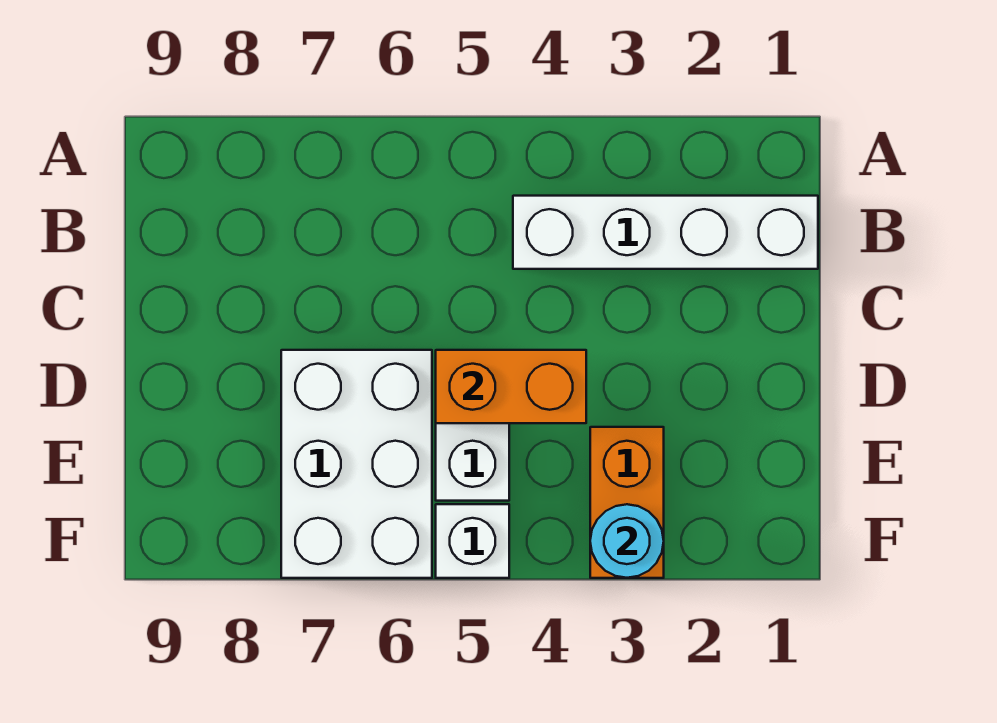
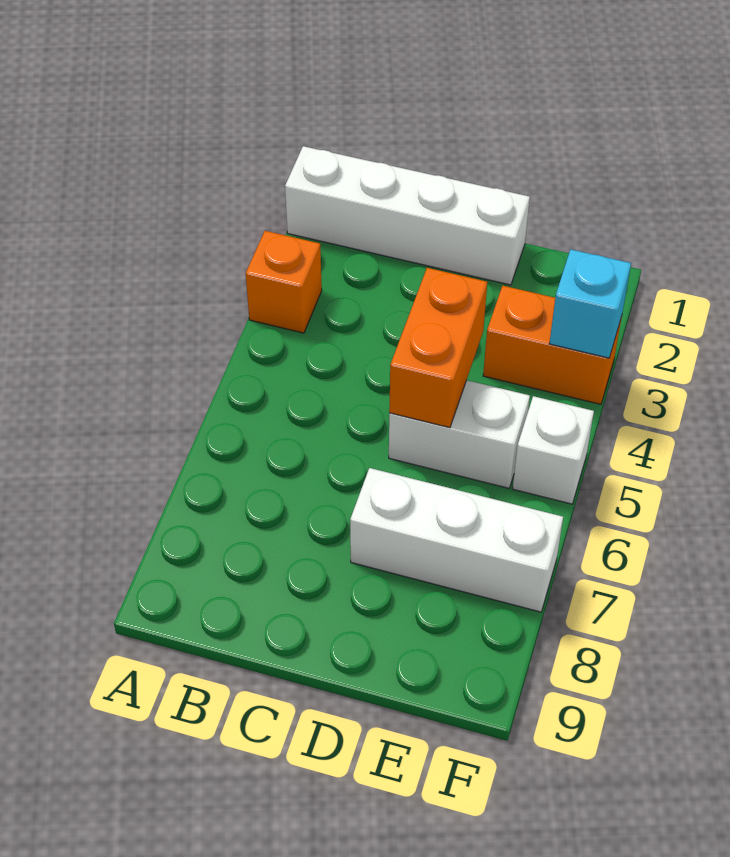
none -> orange brick A3 level 1
white brick B1:B4 level 1 -> white brick A1:D1 level 1
white brick D6:F7 level 1 -> white brick D7:F7 level 1
cyan round brick F3 level 2 -> cyan brick F3 level 2

